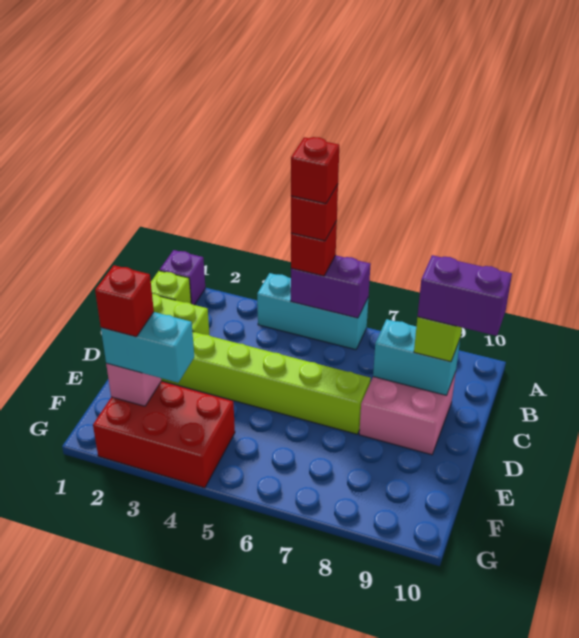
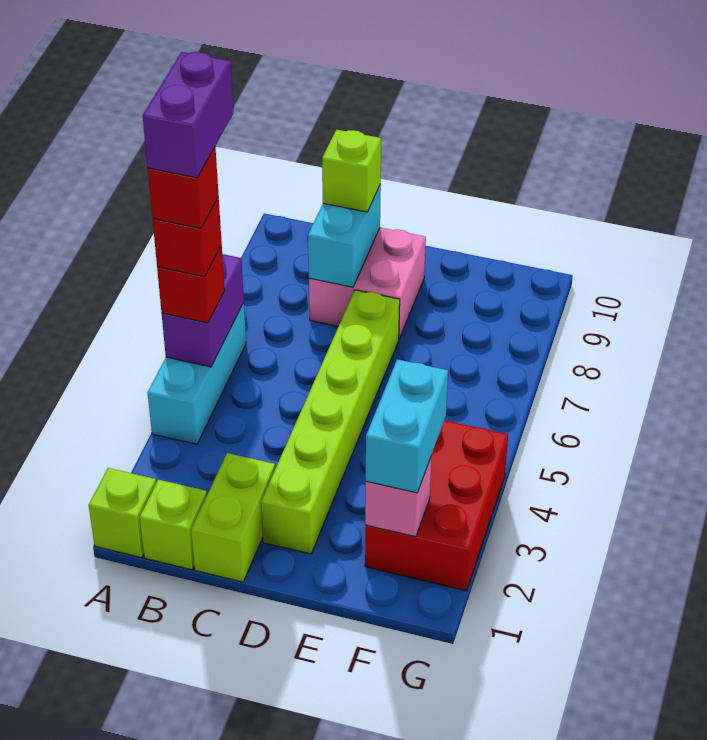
purple brick A1 level 1 -> lime brick A1 level 1
purple brick C9:C10 level 4 -> purple brick A5:A6 level 6
red brick F2 level 4 -> none

